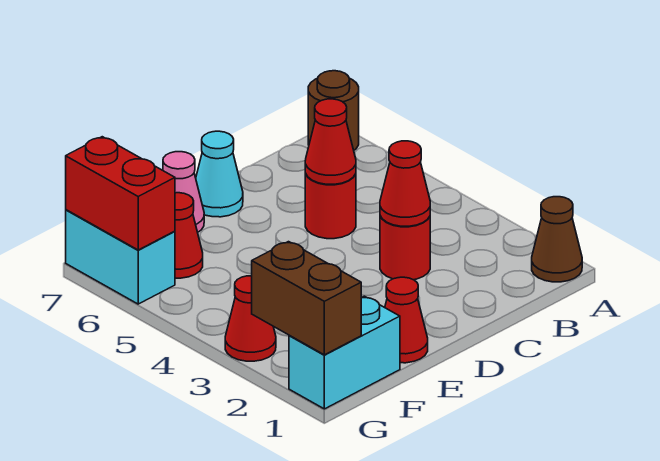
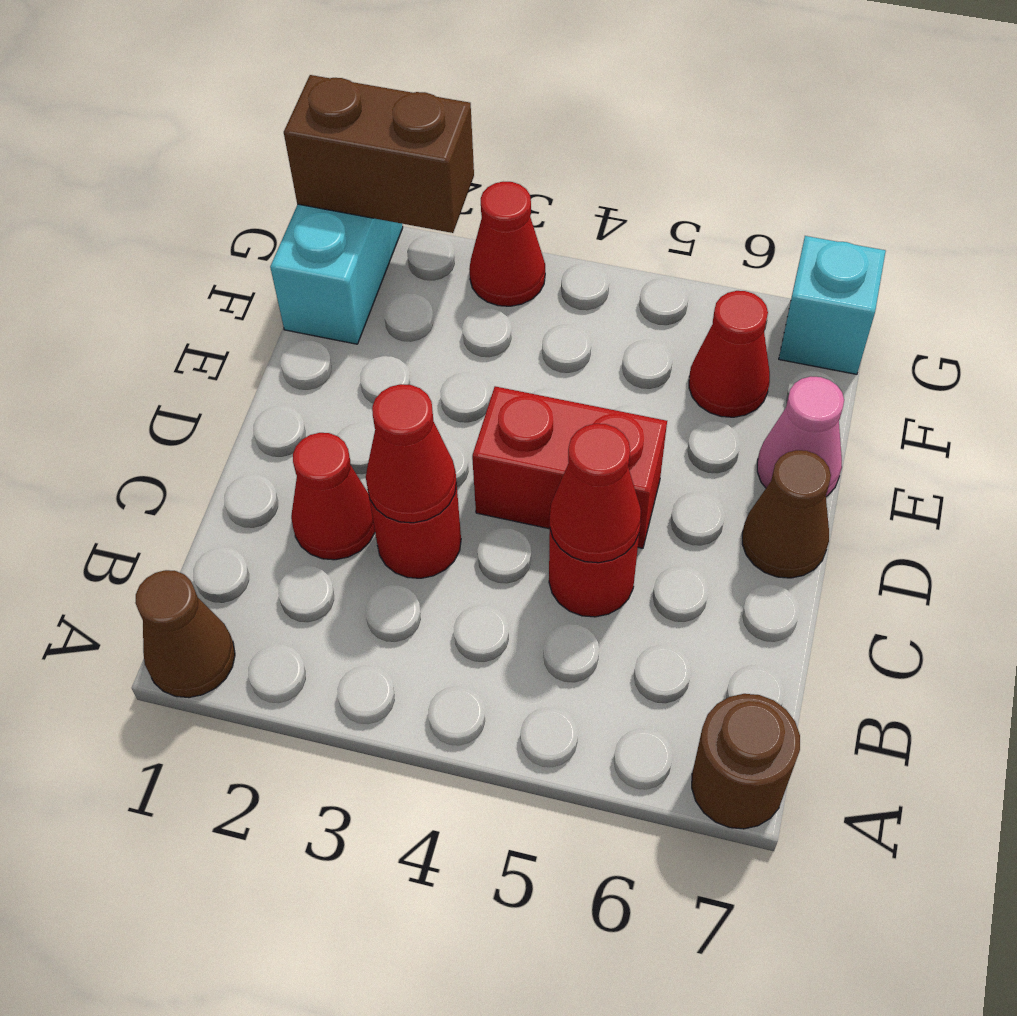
cyan cone D7 level 1 -> brown cone D7 level 1
red cone E1 level 1 -> red cone C2 level 1
cyan brick G6:G7 level 1 -> cyan brick G7 level 1
red brick G6:G7 level 2 -> red brick D4:D5 level 1

